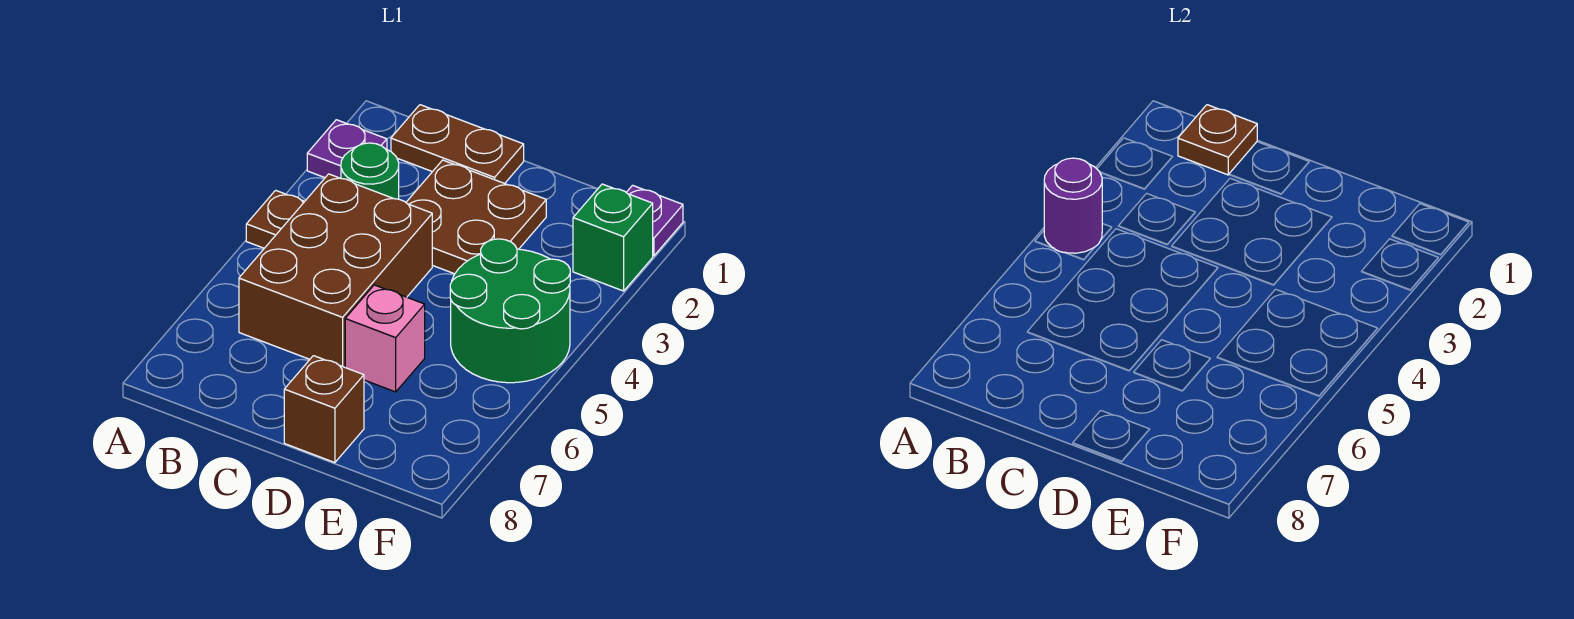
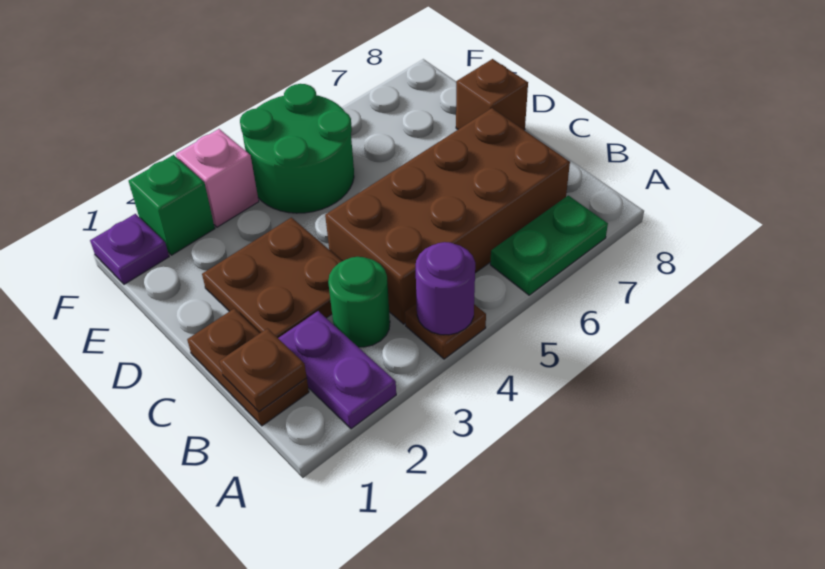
purple plate A2 level 1 -> purple plate A2:B2 level 1
none -> green plate A6:A7 level 1
brown brick B4:C6 level 1 -> brown brick B4:C7 level 1
pink brick D6 level 1 -> pink brick F3 level 1

